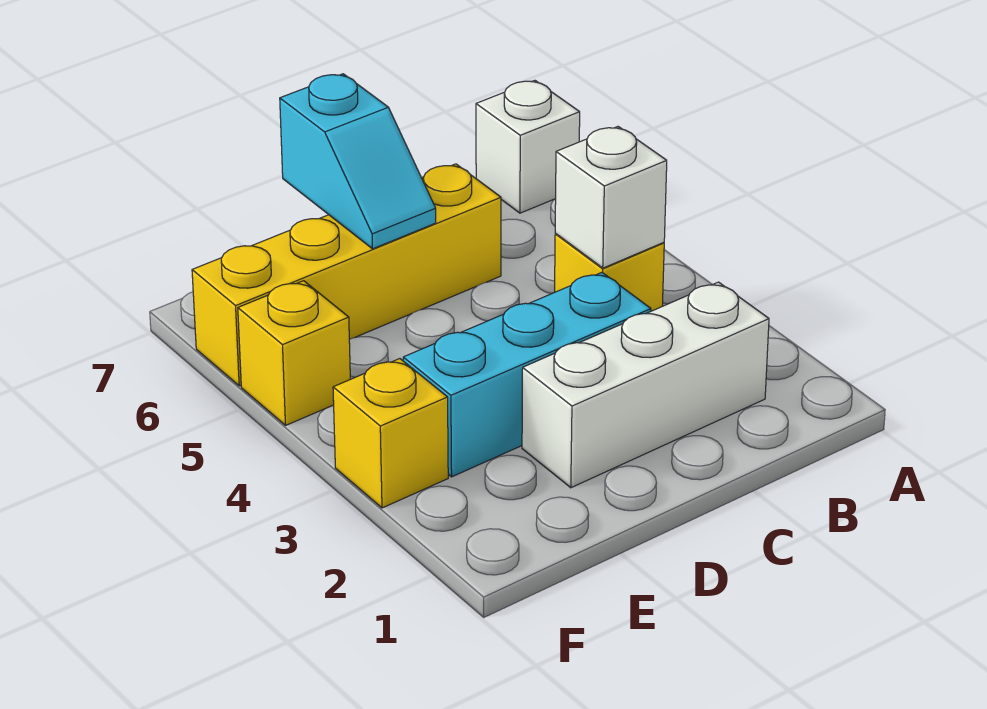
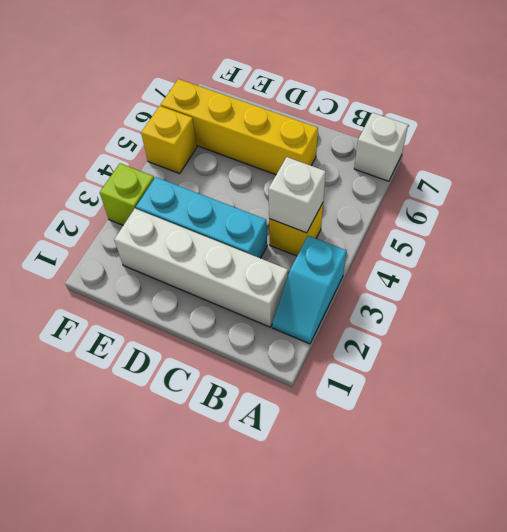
white brick B2:D2 level 1 -> white brick B2:E2 level 1
cyan slope D6:D7 level 2 top 7 -> cyan slope A2:A3 level 1 top 3
yellow brick F3 level 1 -> lime brick F3 level 1

